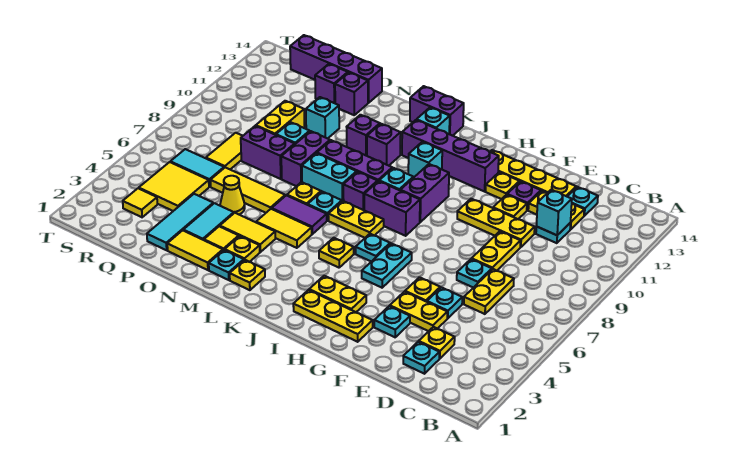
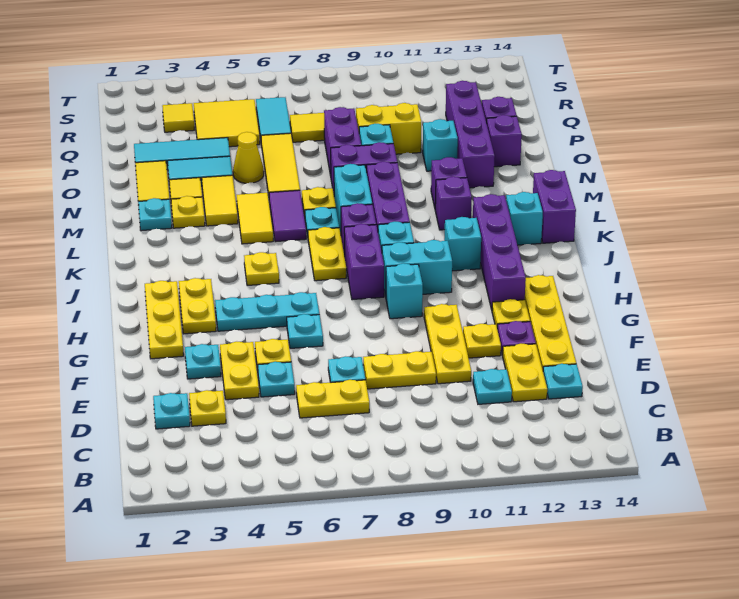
cyan brick D11 level 2 -> cyan brick H9 level 1
cyan plate H5:H6 level 1 -> cyan plate H4:H6 level 1
cyan plate I6 level 1 -> cyan plate G6 level 1
purple brick I9:I10 level 1 -> cyan brick I9:I10 level 1
yellow plate L2 level 1 -> none
purple brick O14:R14 level 1 -> purple brick N12:Q12 level 1

